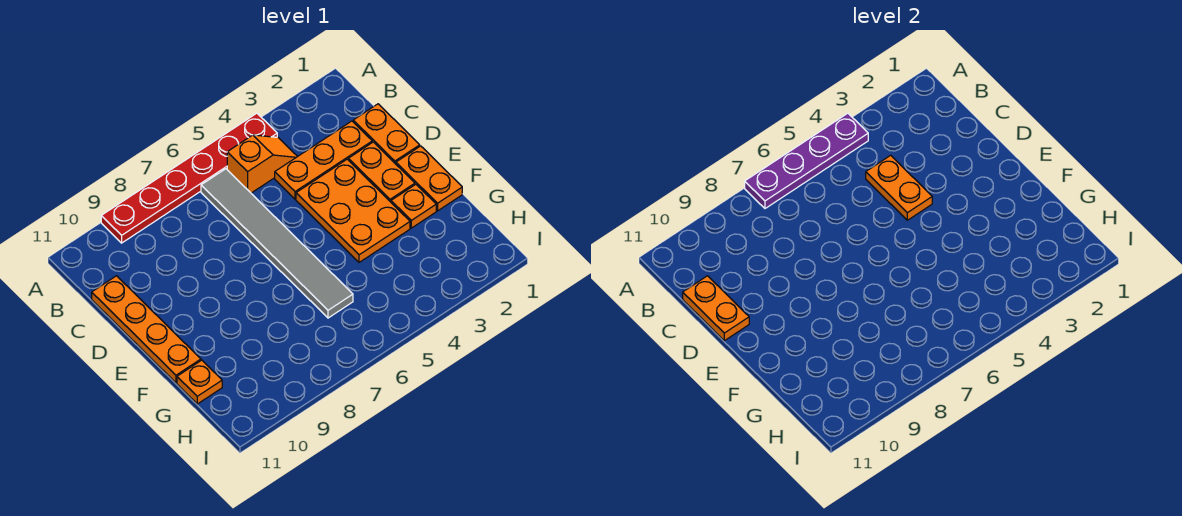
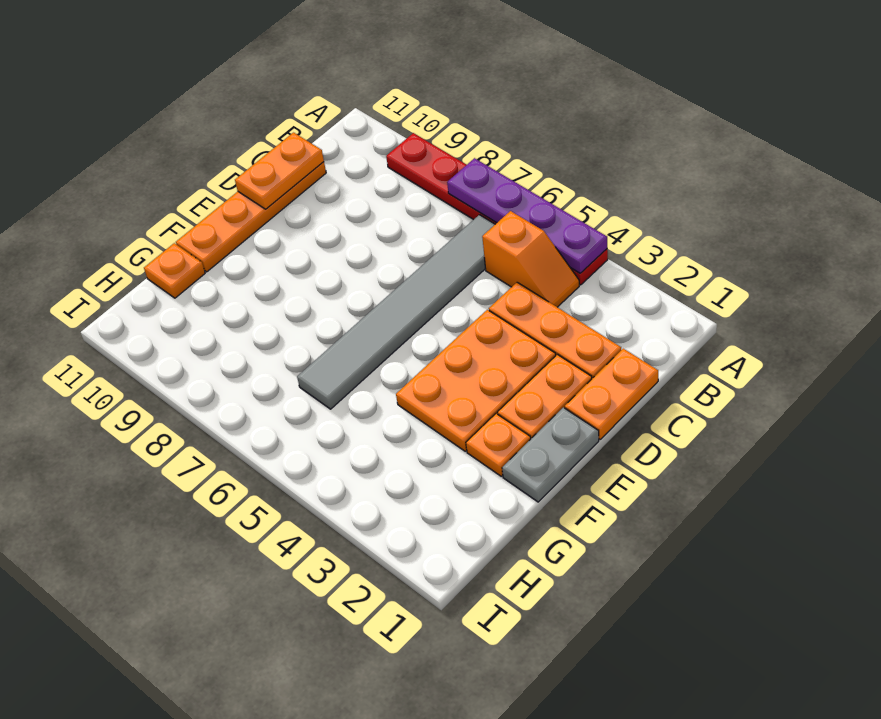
orange plate C4:D4 level 2 -> none
orange plate E1:F1 level 1 -> grey plate E1:F1 level 1

